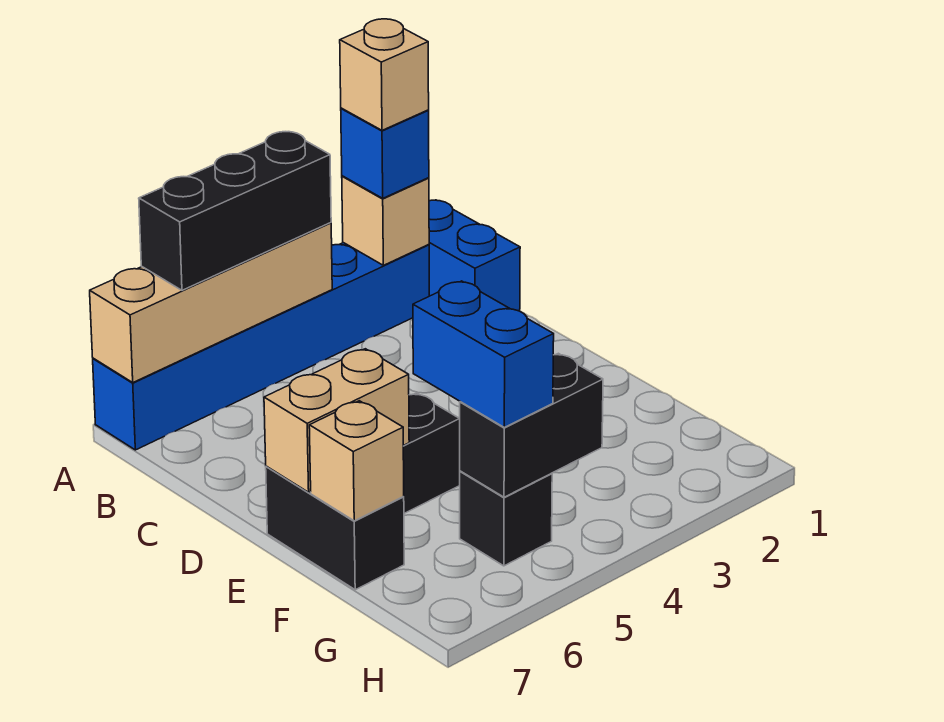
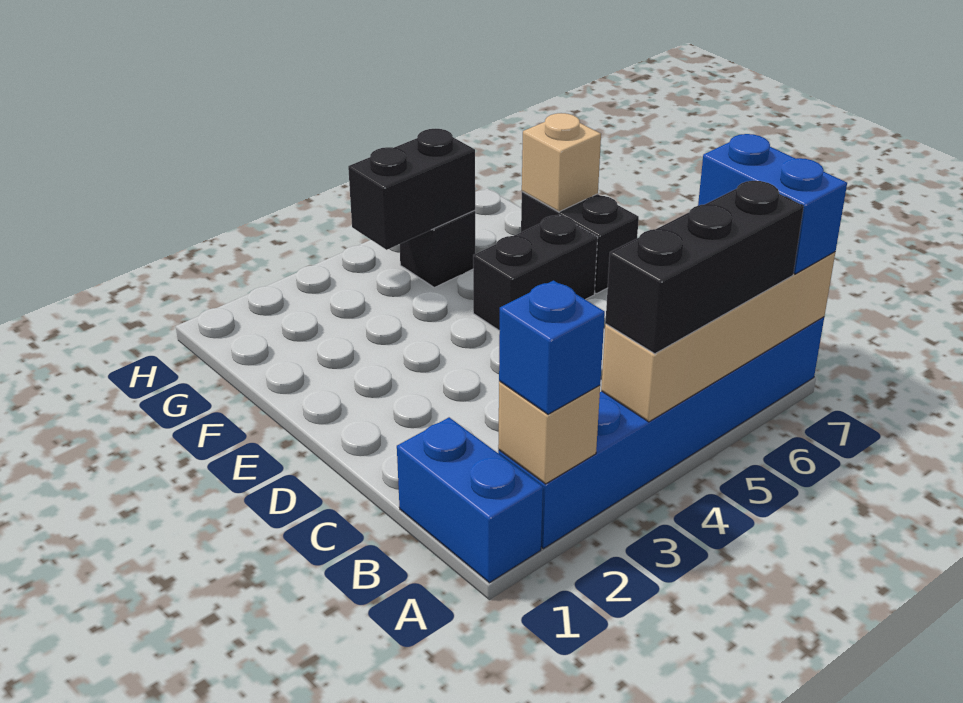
tan brick A2 level 4 -> none
tan brick E6:E7 level 2 -> none
blue brick F5:G5 level 3 -> blue brick A7:B7 level 3

